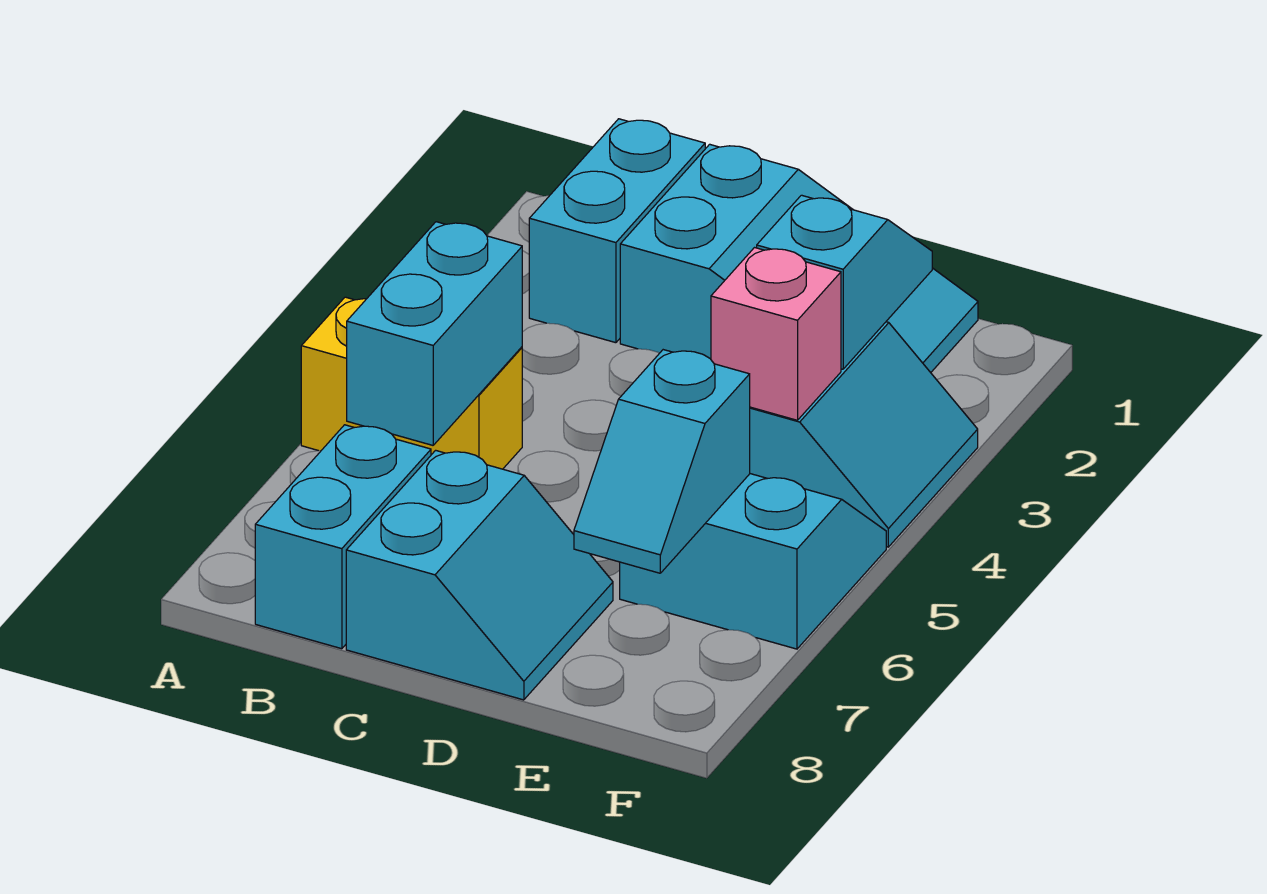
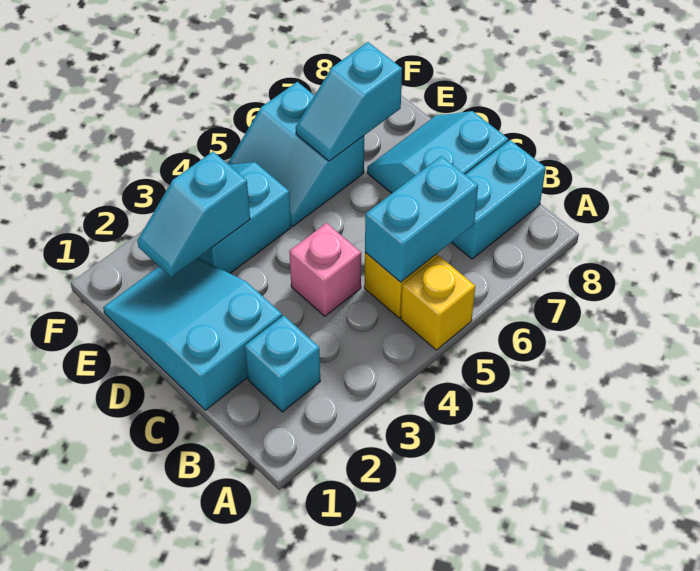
cyan brick B1:B2 level 1 -> cyan brick B2 level 1
pink brick E4 level 2 -> pink brick C4 level 1
cyan slope E6:E7 level 2 top 6 -> cyan slope E6:E7 level 2 top 7

